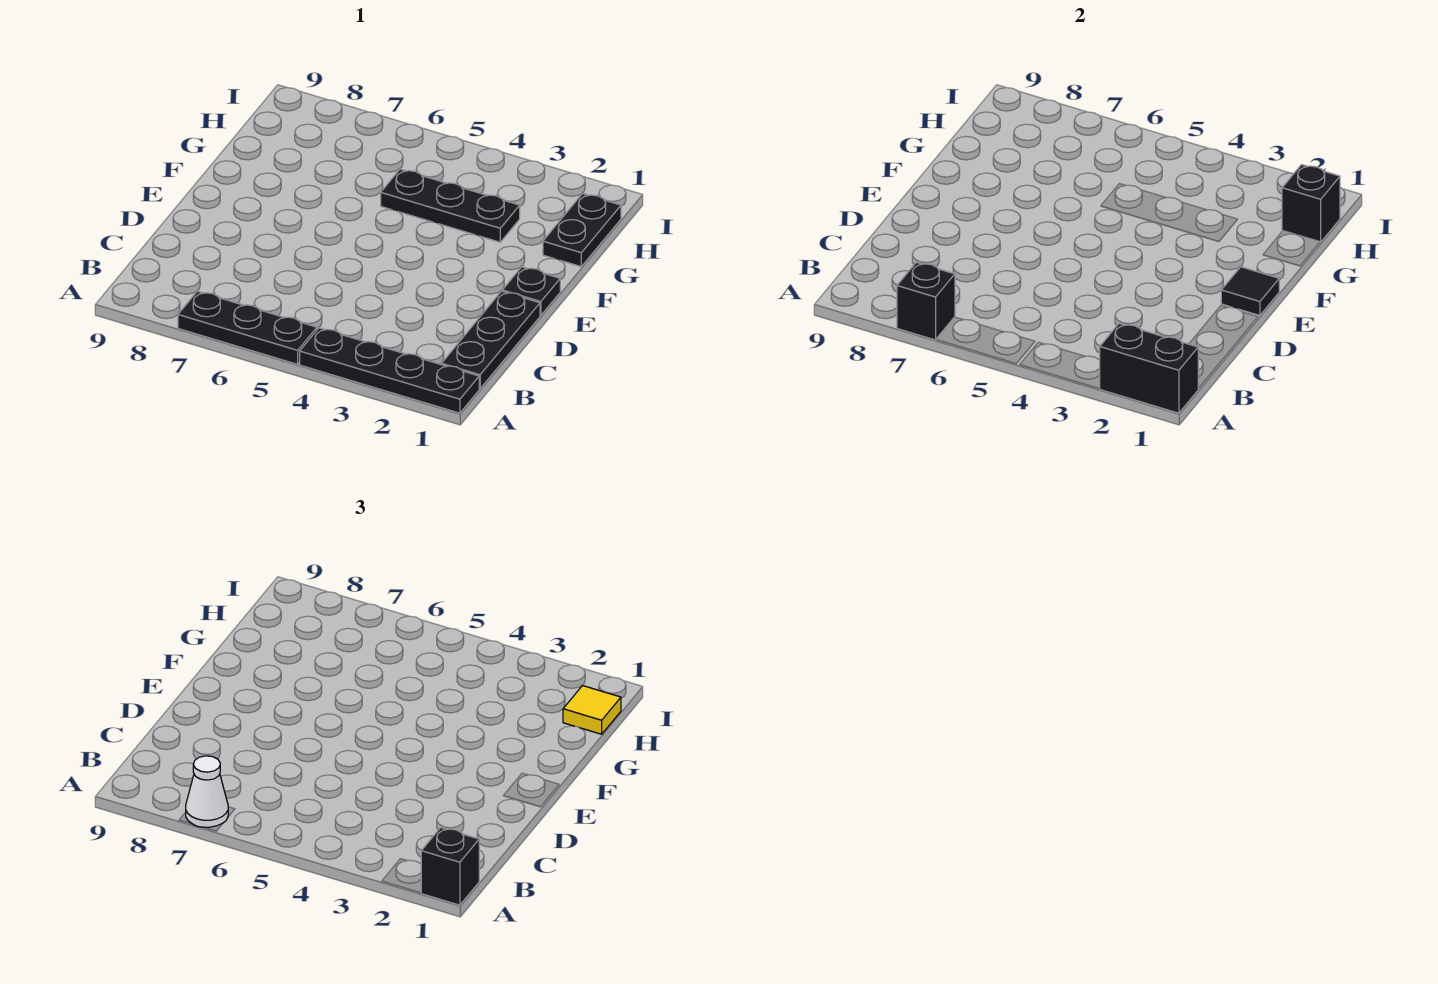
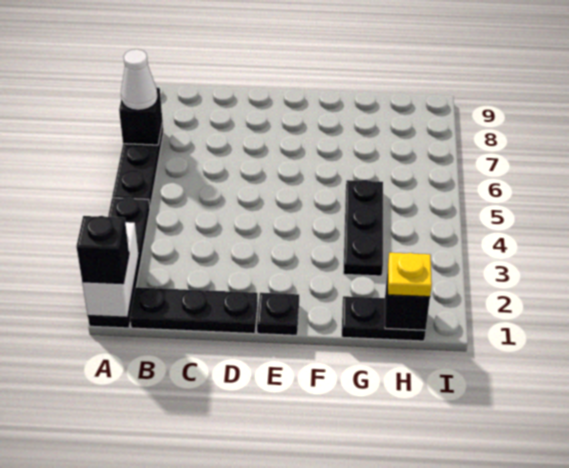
black brick A1:A2 level 2 -> white brick A1:A2 level 2
black tile E1 level 2 -> none
yellow tile H1 level 3 -> yellow plate H1 level 3

